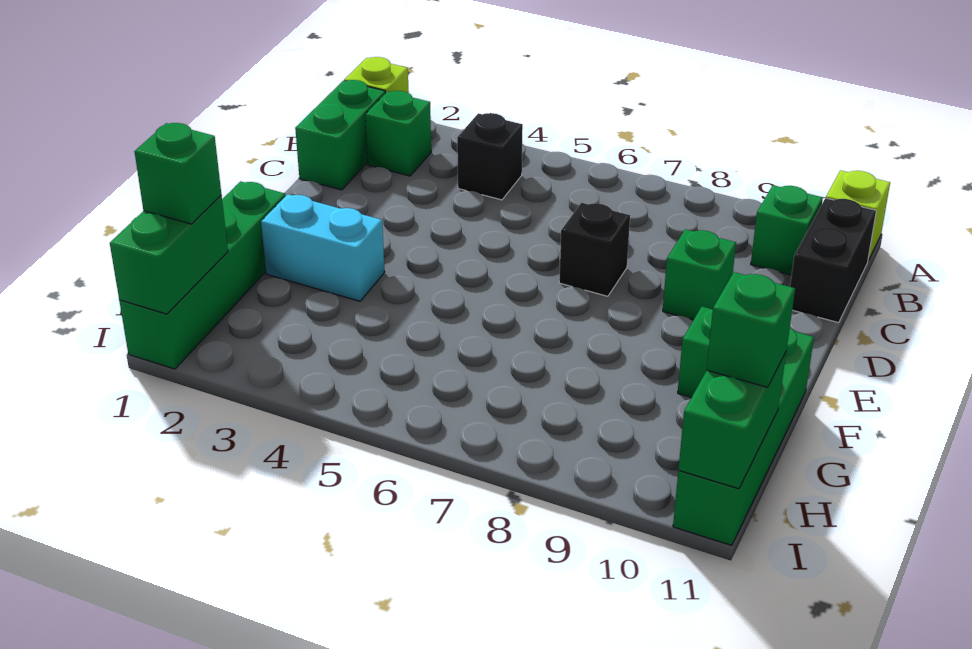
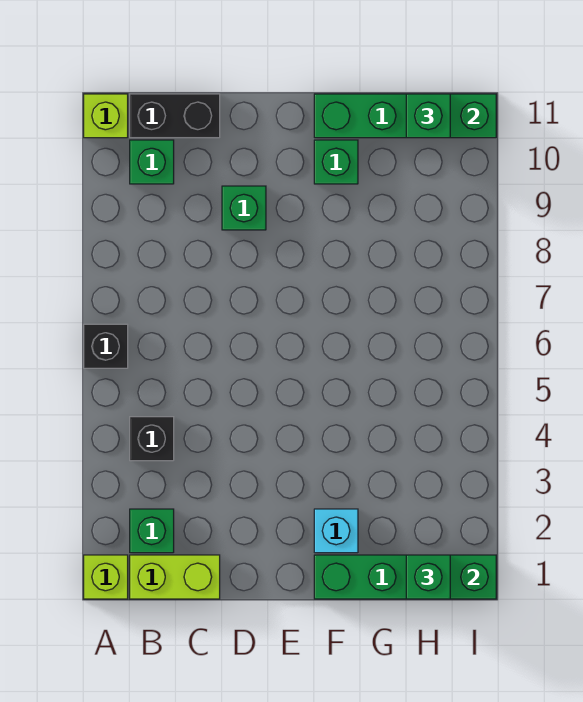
green brick B1:C1 level 1 -> lime brick B1:C1 level 1
black brick D7 level 1 -> black brick A6 level 1
cyan brick F2:F3 level 1 -> cyan brick F2 level 1

